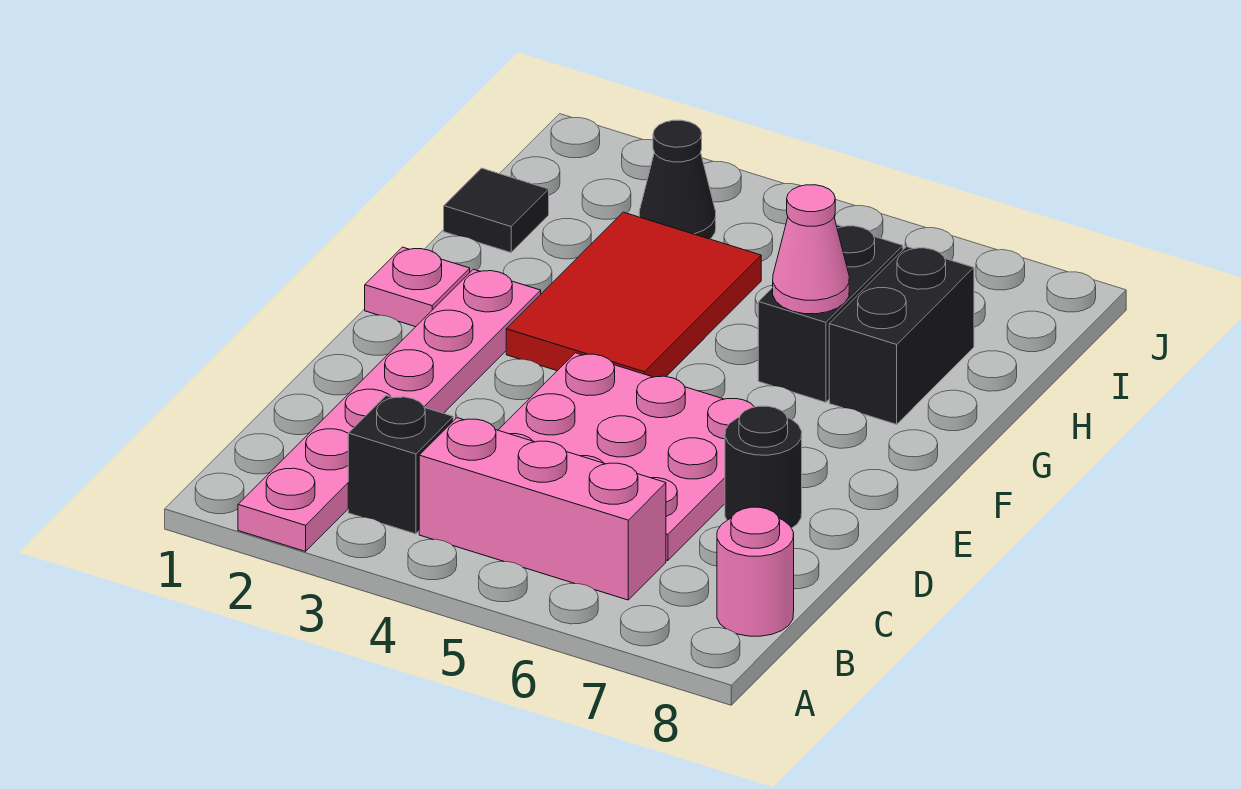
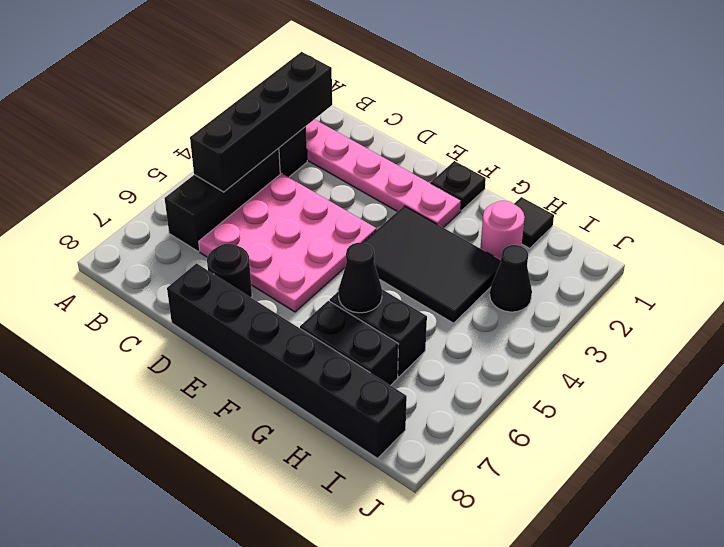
none -> black brick B2:B5 level 2
pink brick B4:B6 level 1 -> black brick B4:B6 level 1
pink round brick B8 level 1 -> pink round brick H2 level 1
none -> black brick D8:I8 level 1
pink plate F1 level 1 -> black plate F1 level 1
red tile F3:H4 level 1 -> black tile F3:H4 level 1
pink cone G6 level 2 -> black cone G6 level 2

